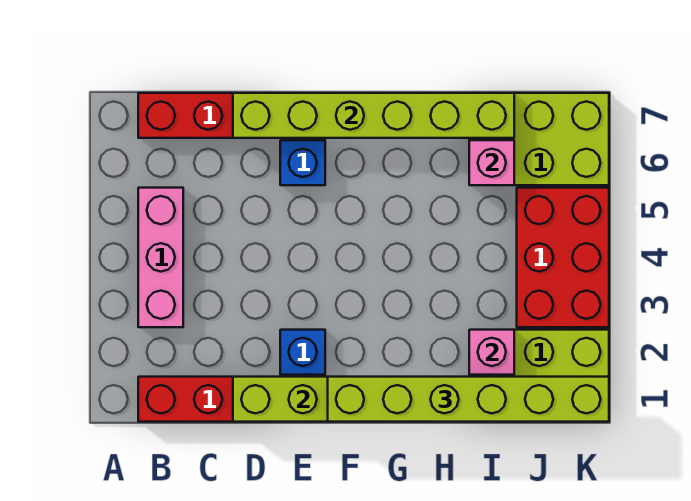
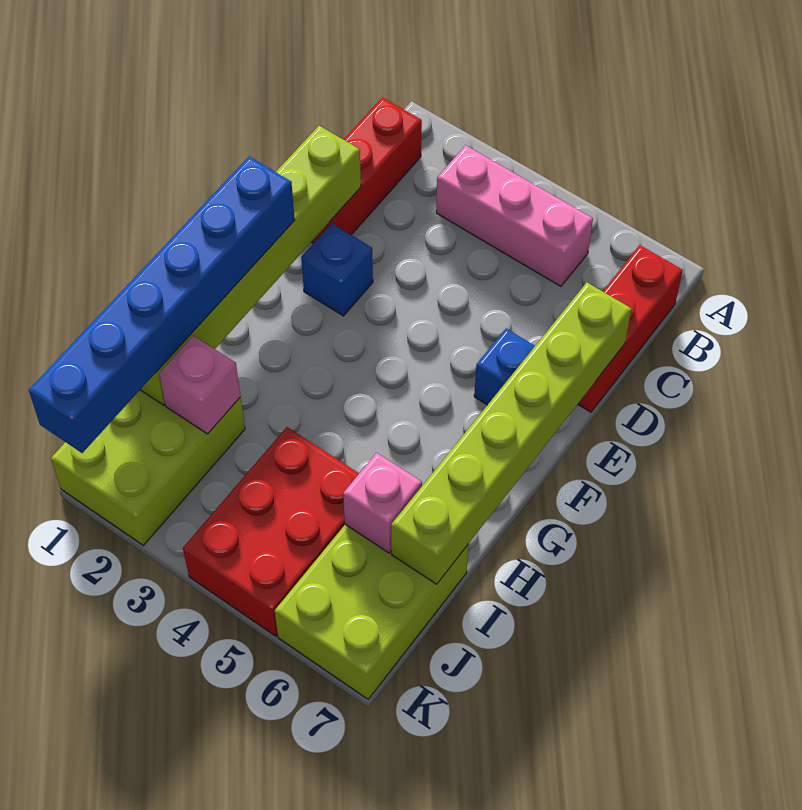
lime brick F1:K1 level 3 -> blue brick F1:K1 level 3
red brick J3:K5 level 1 -> red brick I4:K5 level 1

